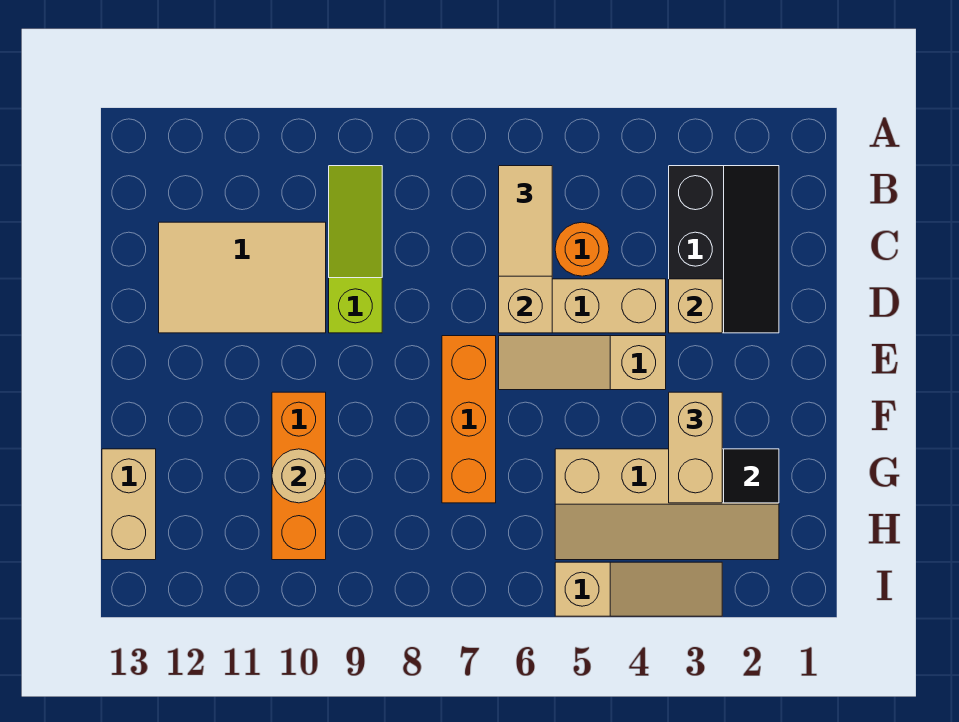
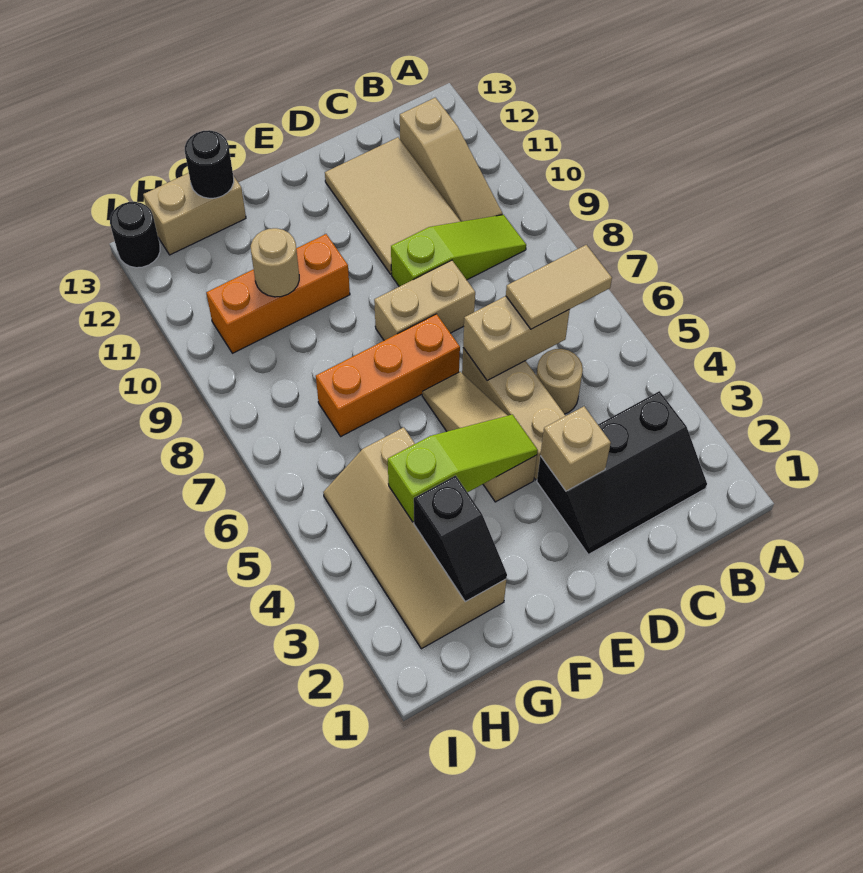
orange round brick C5 level 1 -> tan round brick C5 level 1
none -> lime slope E4:G4 level 2 top G
tan brick F3:G3 level 3 -> tan brick D8:E8 level 1
none -> black round brick G13 level 2
tan slope I3:I5 level 1 top 5 -> tan slope B10:B12 level 1 top 12
none -> black round brick I13 level 1

